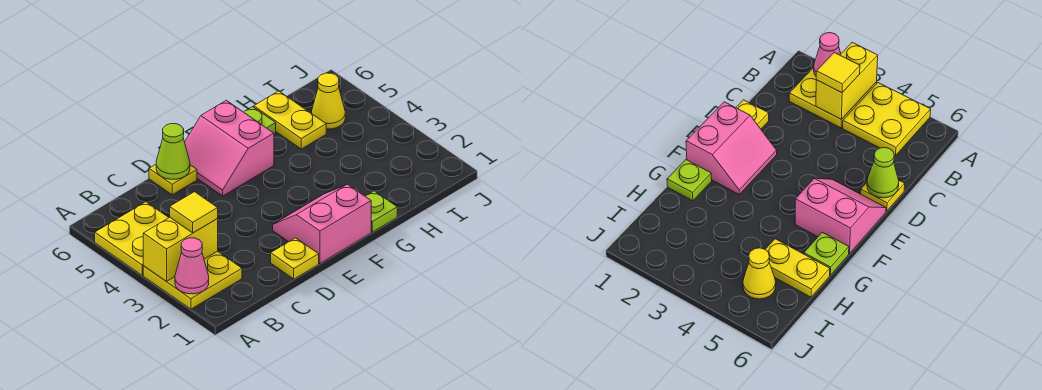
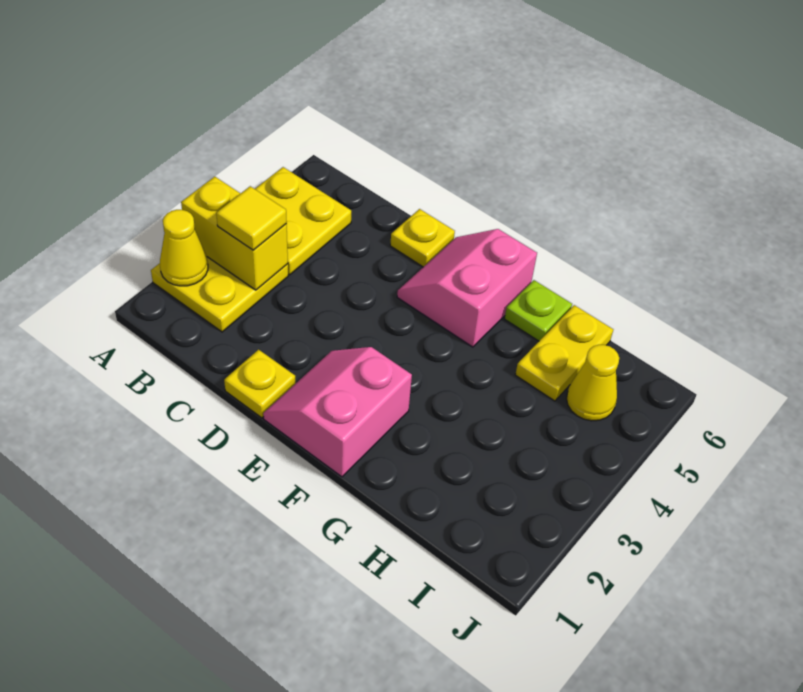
pink cone A2 level 2 -> yellow cone A2 level 2
lime cone D6 level 2 -> none
pink slope E1:F2 level 1 top 1 -> pink slope E1:F2 level 1 top F
lime plate G1 level 1 -> none

